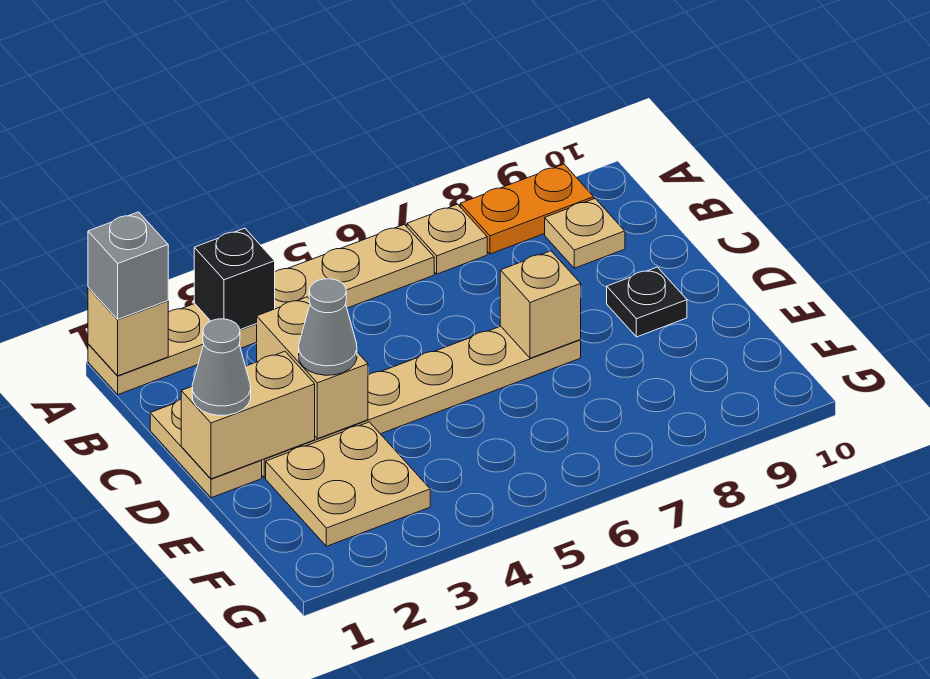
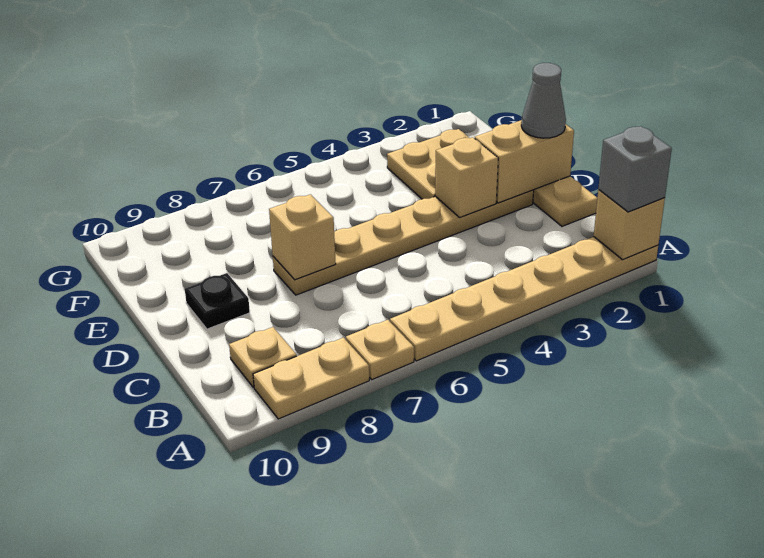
black brick A3 level 2 -> none
orange plate A8:A9 level 1 -> tan plate A8:A9 level 1
tan brick C3:D3 level 2 -> tan brick D3 level 2
grey cone D3 level 3 -> none

